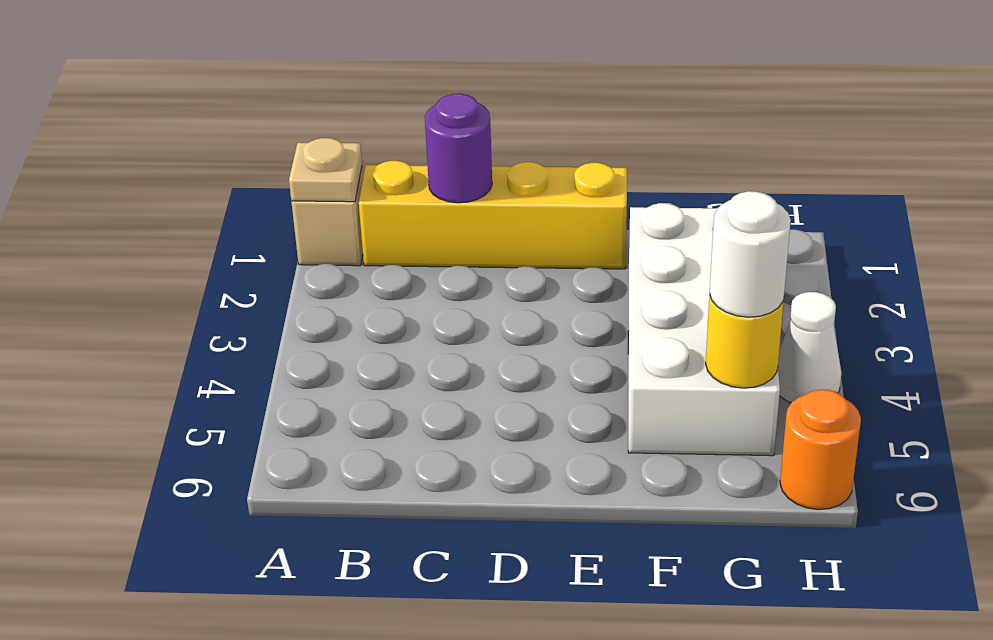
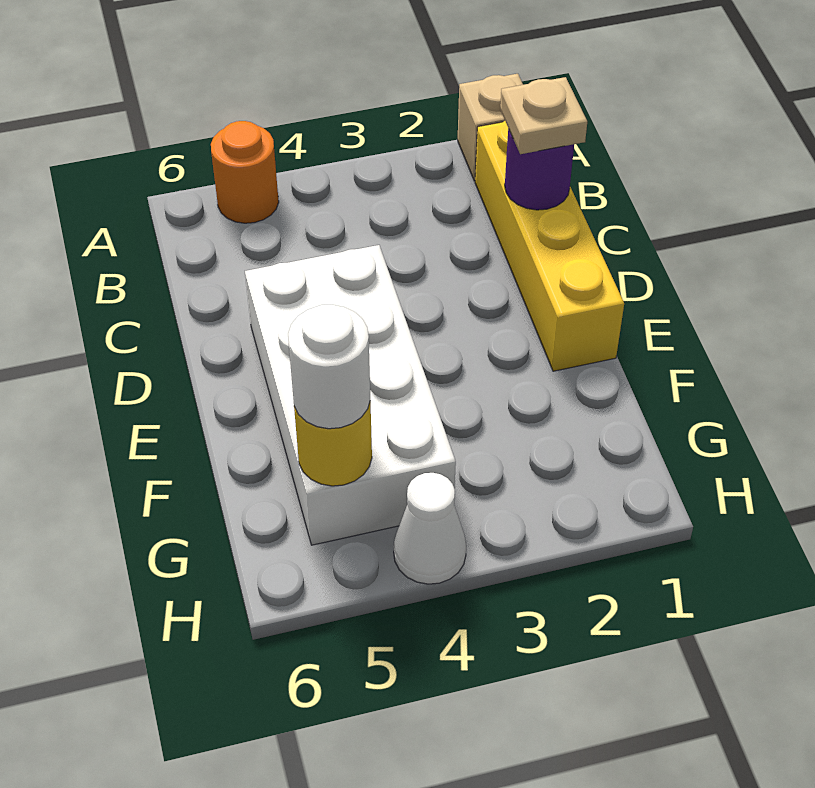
tan plate A1 level 2 -> tan plate C1 level 3
white brick F2:G5 level 1 -> white brick D4:G5 level 1
orange round brick H6 level 1 -> orange round brick A5 level 1

